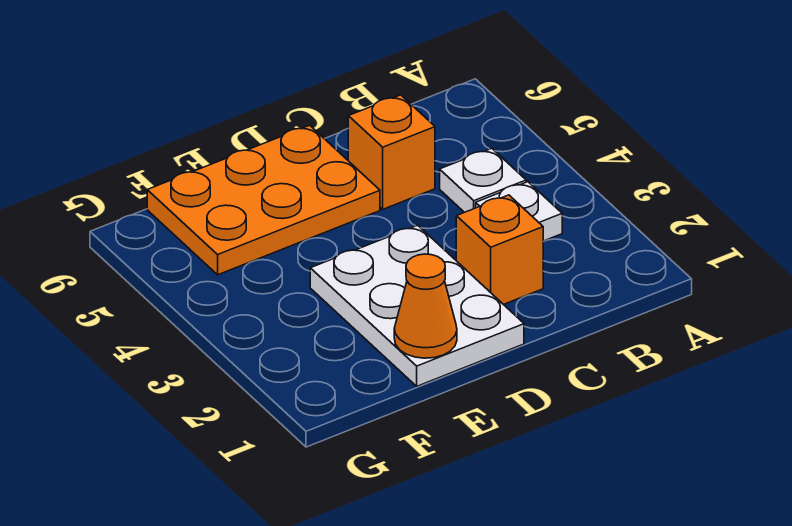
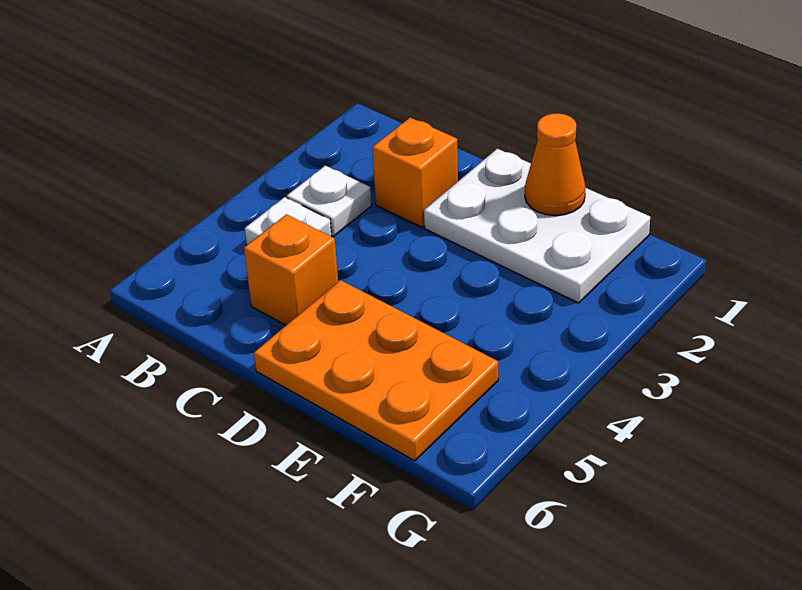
white plate D1:E3 level 1 -> white plate D1:F2 level 1

